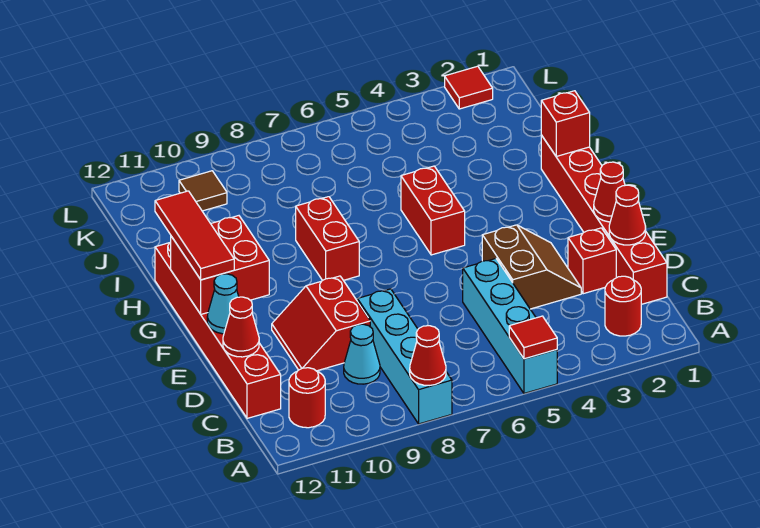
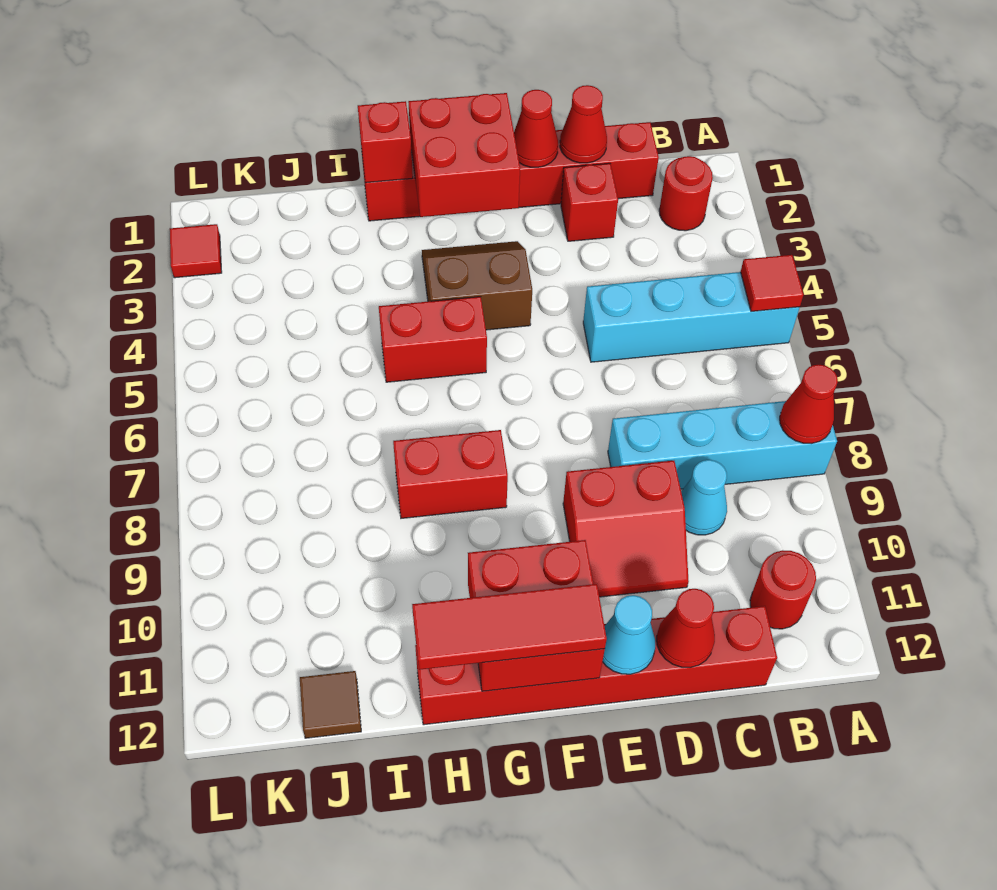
brown slope D3:E4 level 1 top 4 -> brown slope F3:G4 level 1 top 4
none -> red brick F1:G2 level 2
brown tile K10 level 1 -> brown tile J12 level 1

